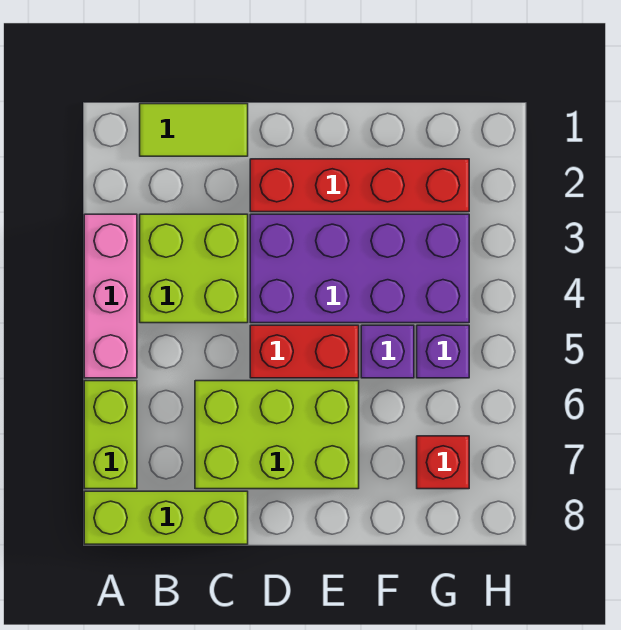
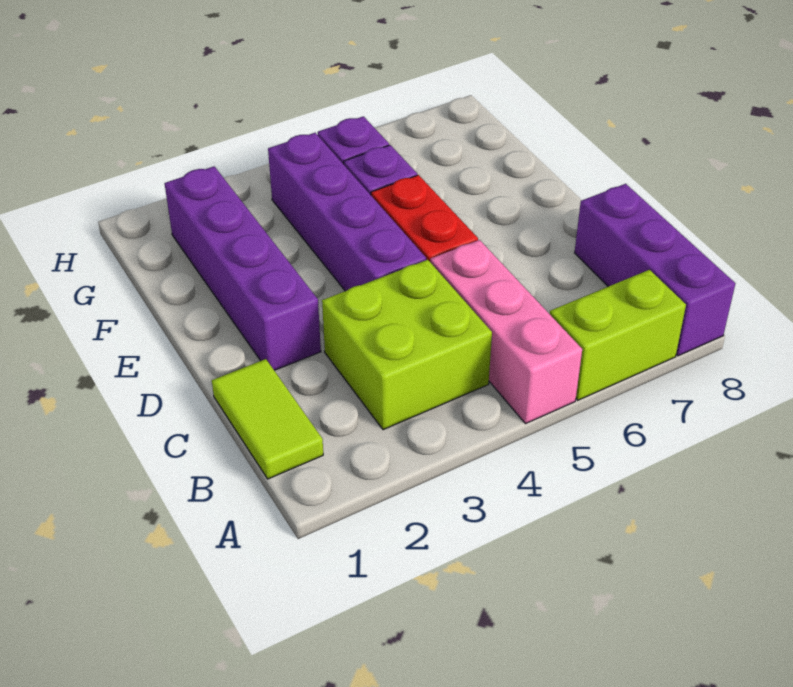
pink brick A3:A5 level 1 -> pink brick A5:C5 level 1
lime brick A8:C8 level 1 -> purple brick A8:C8 level 1
lime brick C6:E7 level 1 -> none
red brick D2:G2 level 1 -> purple brick D2:G2 level 1
purple brick D3:G4 level 1 -> purple brick D4:G4 level 1
red brick G7 level 1 -> none

